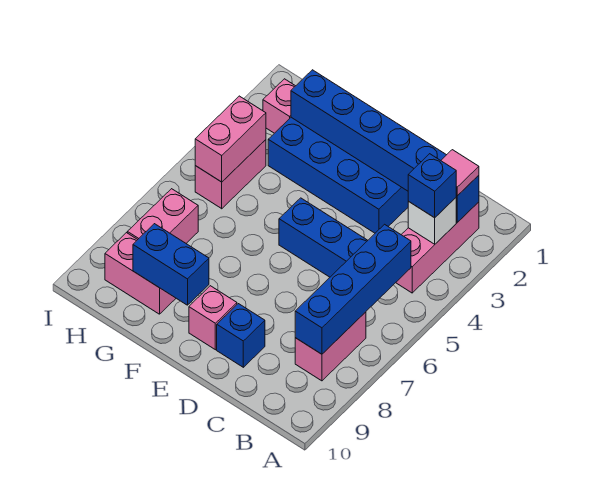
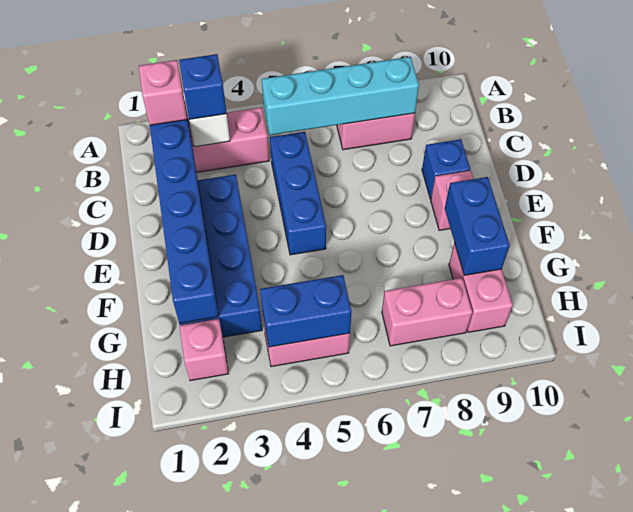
pink tile B2 level 3 -> pink brick B2 level 3
blue brick B5:B8 level 2 -> cyan brick B5:B8 level 2
pink brick H4:H5 level 2 -> blue brick H4:H5 level 2

